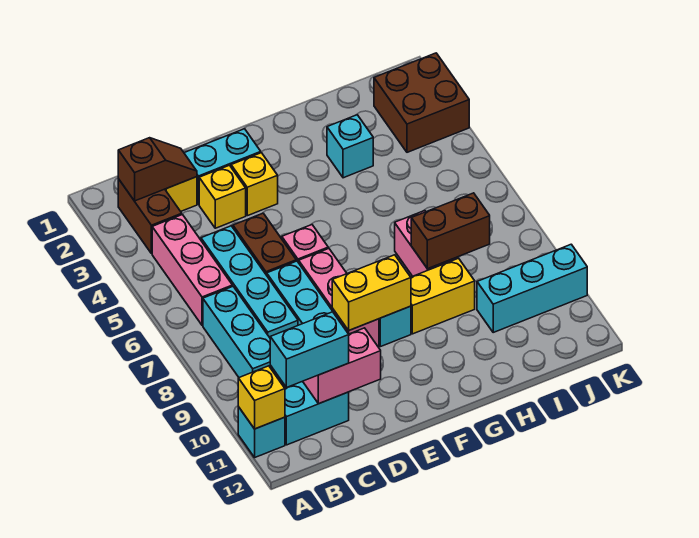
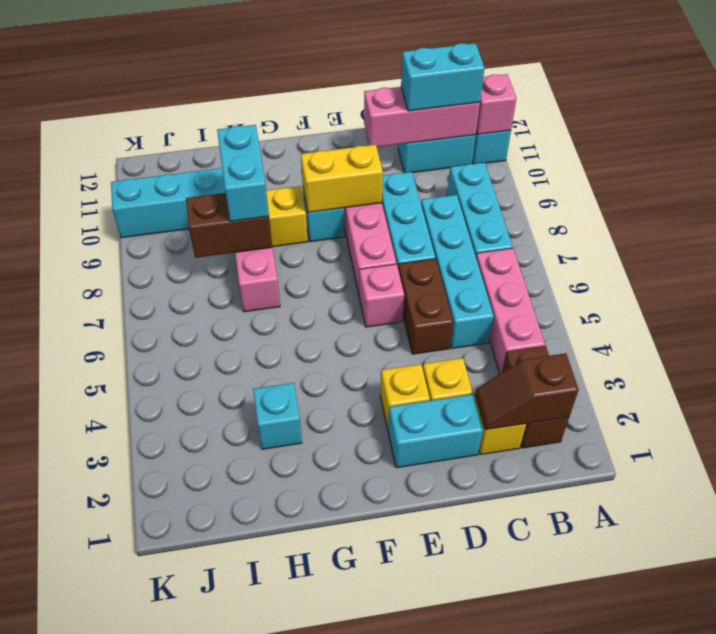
yellow brick A11 level 2 -> pink brick A11 level 2
pink brick C11:D11 level 2 -> pink brick B11:D11 level 2
none -> cyan brick H8:H9 level 3
brown brick J2:K3 level 1 -> none

